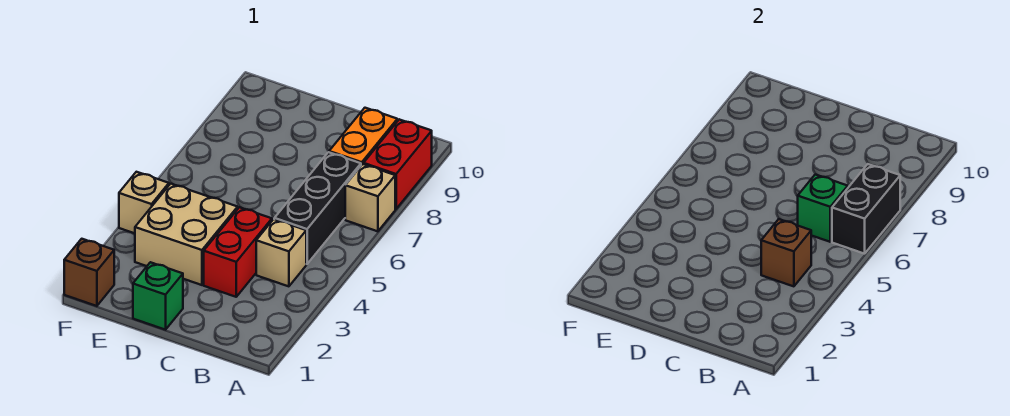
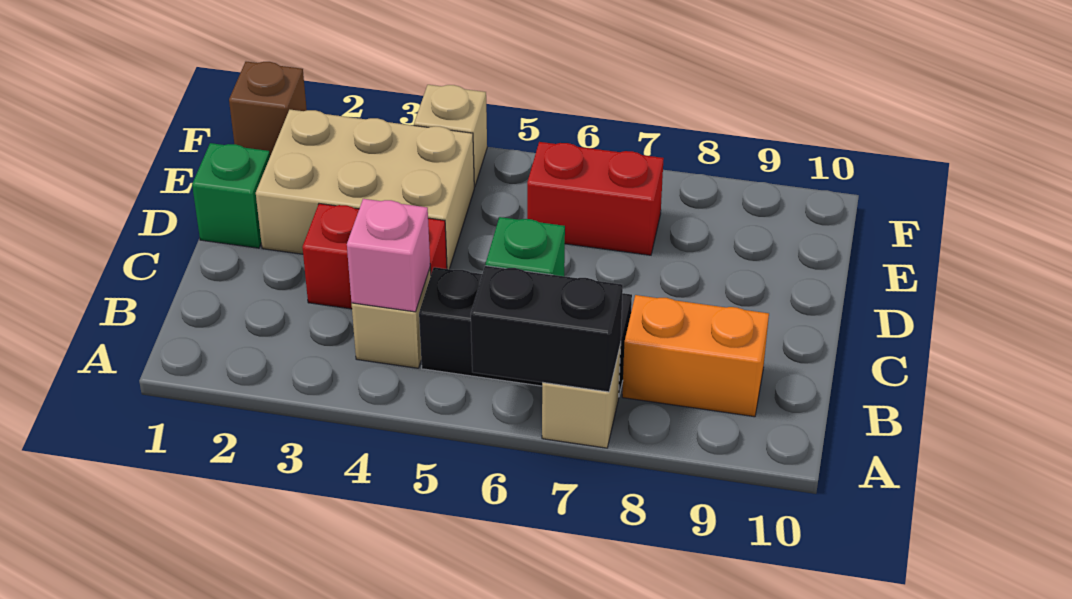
red brick A8:A9 level 1 -> red brick E6:E7 level 1
brown brick B4 level 2 -> pink brick B4 level 2
tan brick D3:E4 level 1 -> tan brick D2:E4 level 1

